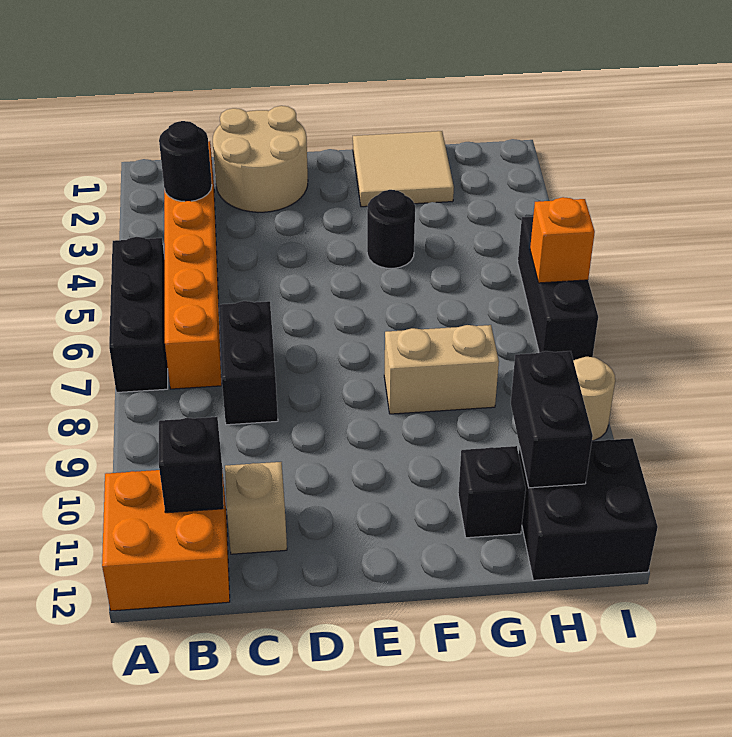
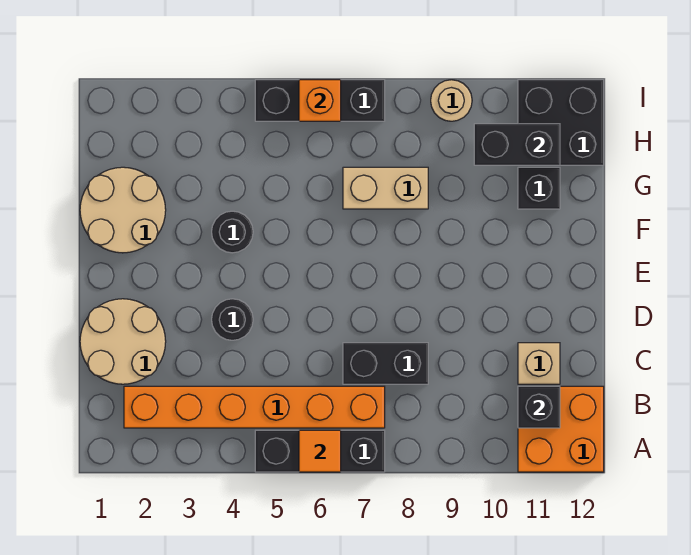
none -> orange tile A6 level 2
black round brick B3 level 2 -> black round brick D4 level 1
tan tile F1:G2 level 1 -> tan round brick F1:G2 level 1
tan brick F8:G8 level 1 -> tan brick G7:G8 level 1

